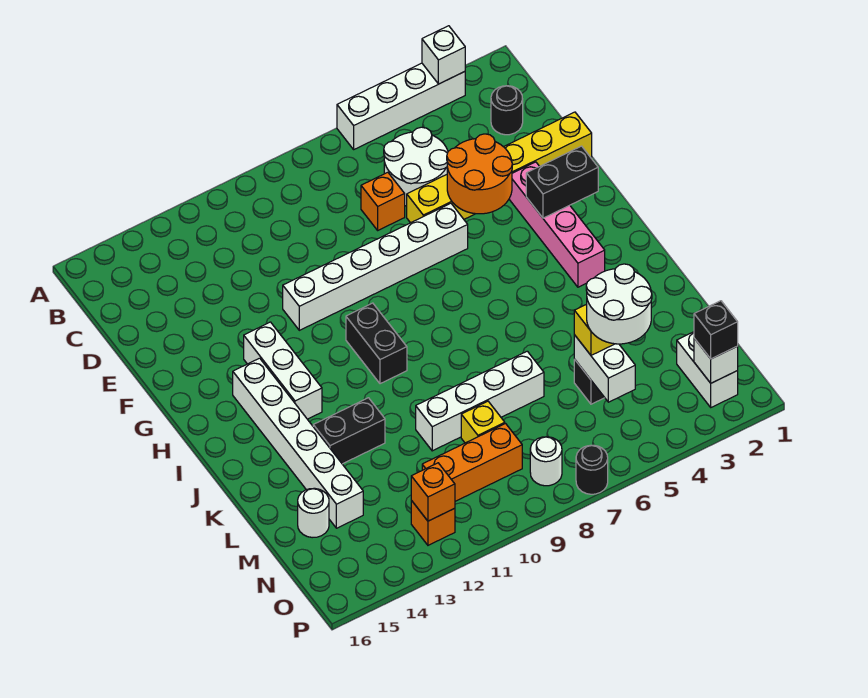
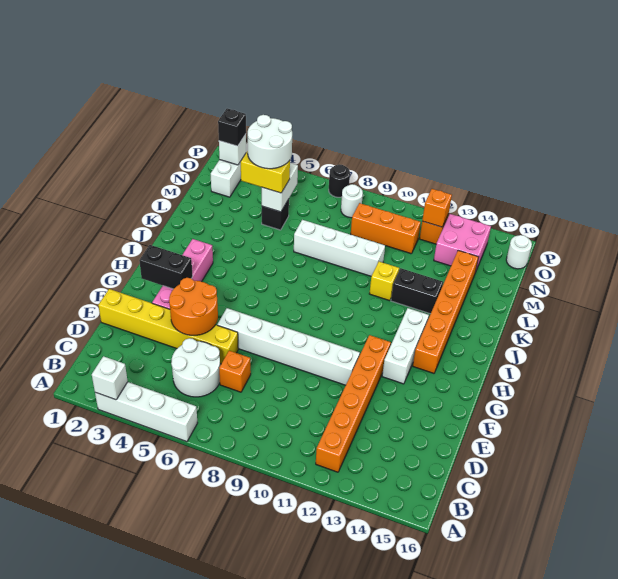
none -> orange brick B12:G12 level 1
black round brick C2 level 1 -> none
black brick H10:I10 level 1 -> none
white brick H14:M14 level 1 -> orange brick H14:M14 level 1
yellow brick M9 level 1 -> yellow brick K11 level 1
white round brick M15 level 1 -> white round brick O16 level 1
none -> pink brick N13:O14 level 1

